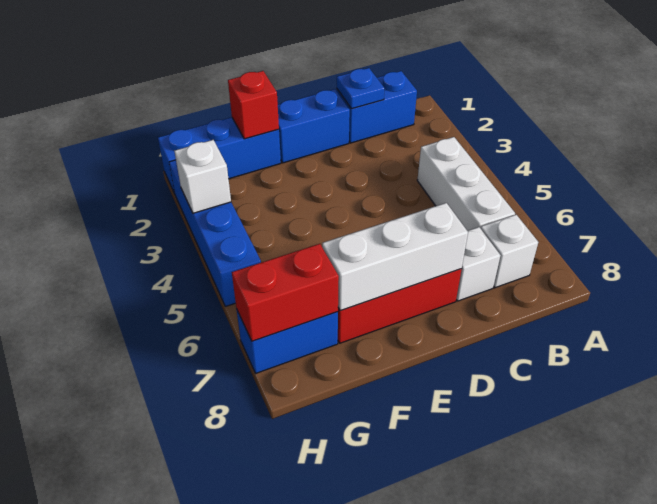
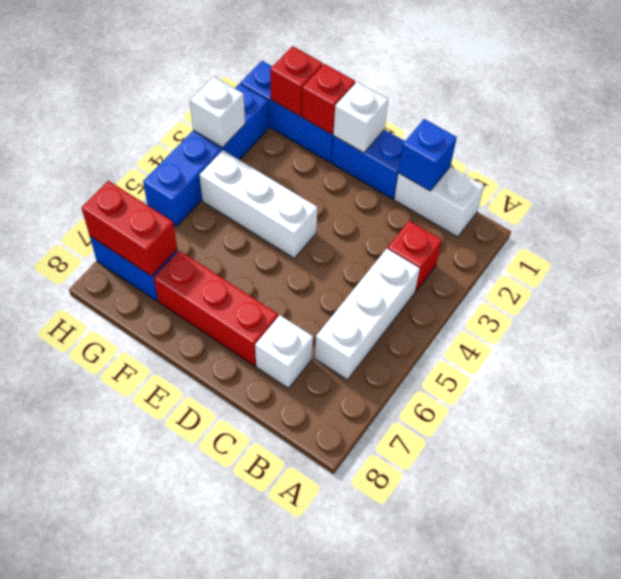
blue brick B1:C1 level 1 -> white brick B1:C1 level 1
none -> red brick B3 level 1
white brick B7 level 1 -> white brick E1 level 2
blue plate C1 level 2 -> blue brick C1 level 2
white brick D7:F7 level 2 -> white brick E4:G4 level 1
none -> red brick G1 level 2

